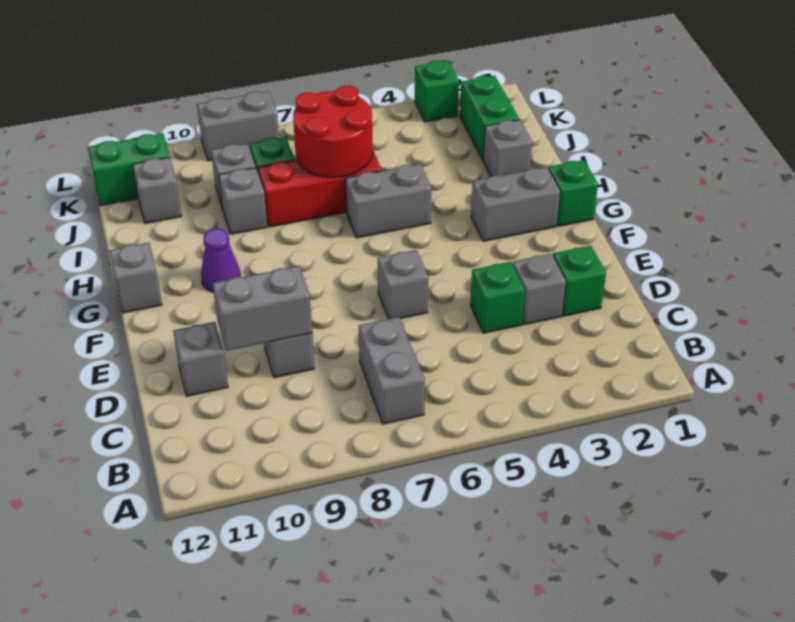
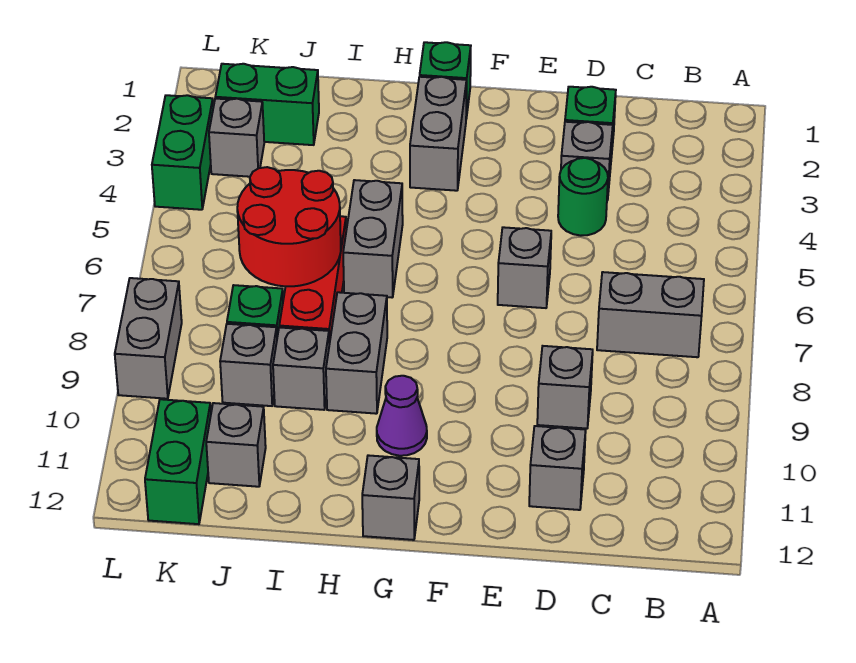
green brick D4 level 1 -> green round brick D4 level 1
grey brick D9:D10 level 2 -> grey brick H8:H9 level 1
grey brick I2 level 1 -> grey brick K3 level 1
green brick L3 level 1 -> green brick L3:L4 level 1

